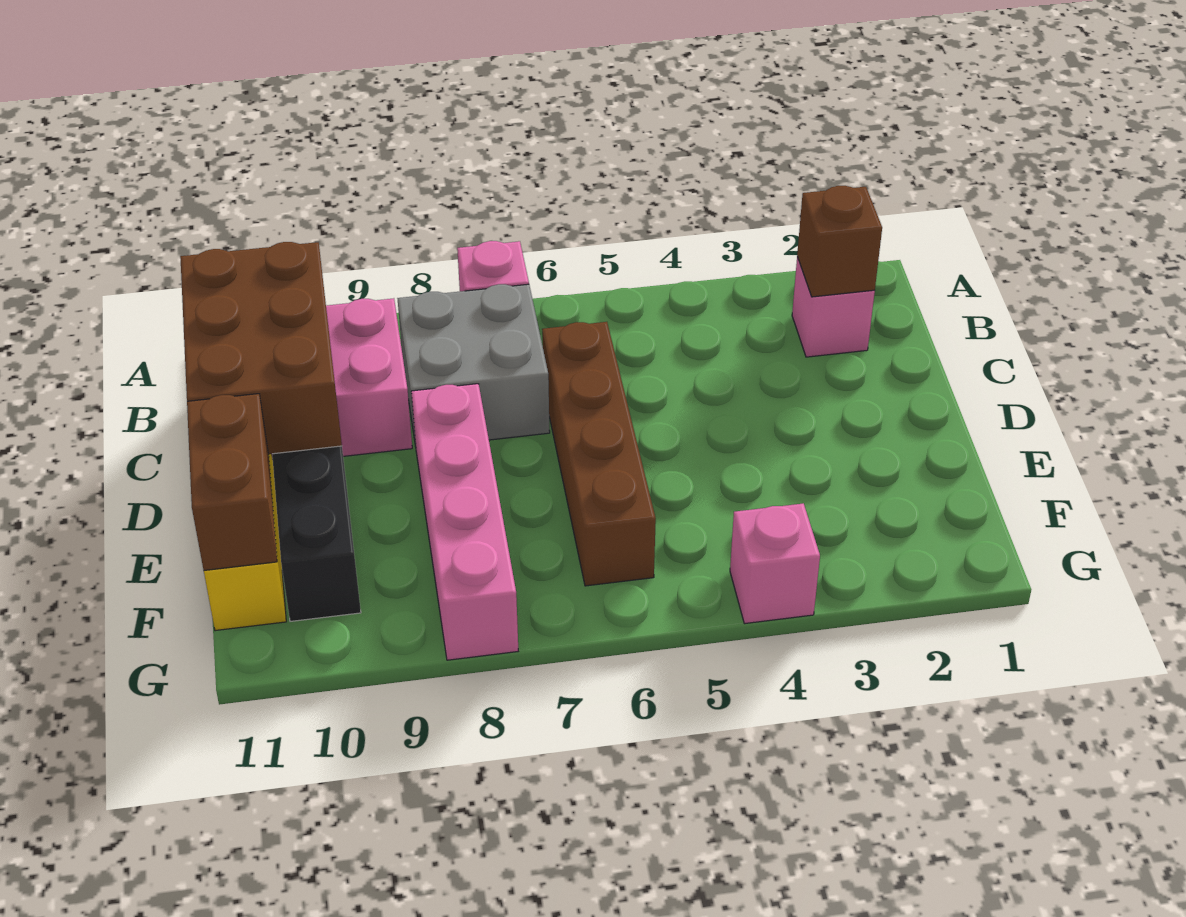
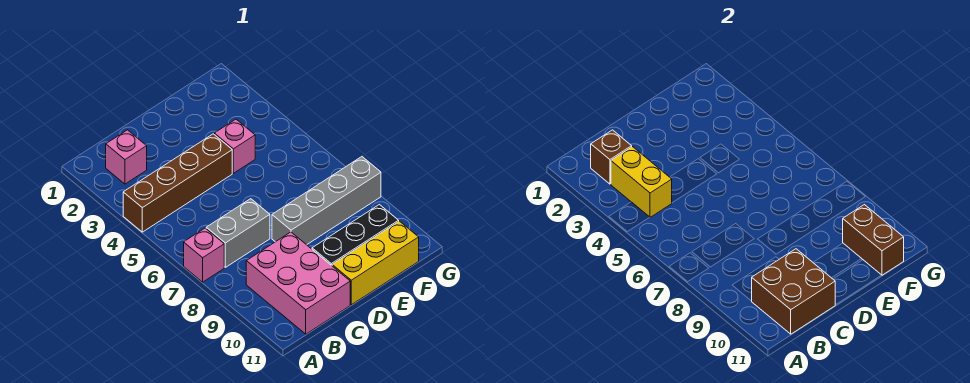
none -> yellow brick B3:B4 level 2
grey brick B7:C8 level 1 -> grey brick B7:C7 level 1
brown brick B10:D11 level 2 -> brown brick B10:C11 level 2
brown brick C6:F6 level 1 -> brown brick A4:D4 level 1
pink brick D8:G8 level 1 -> grey brick D8:G8 level 1
brown brick E11:F11 level 2 -> brown brick F10:F11 level 2
pink brick G4 level 1 -> pink brick E4 level 1

